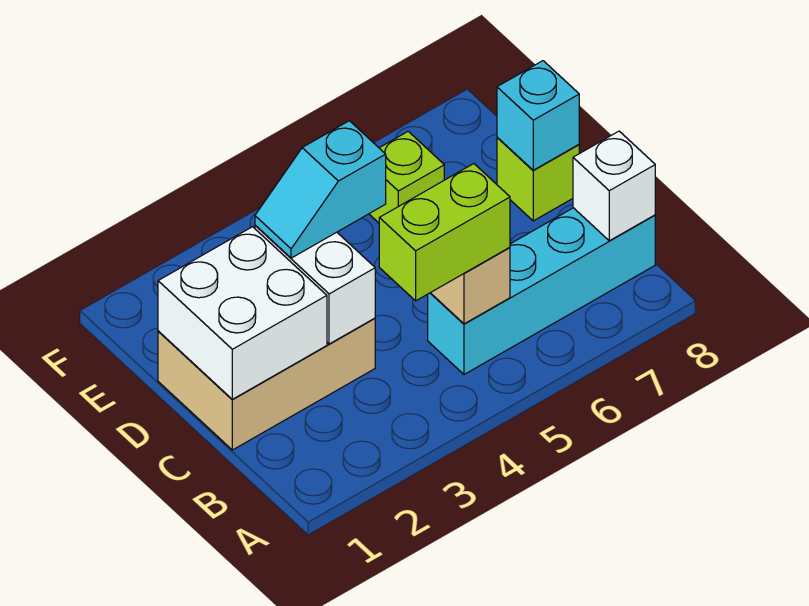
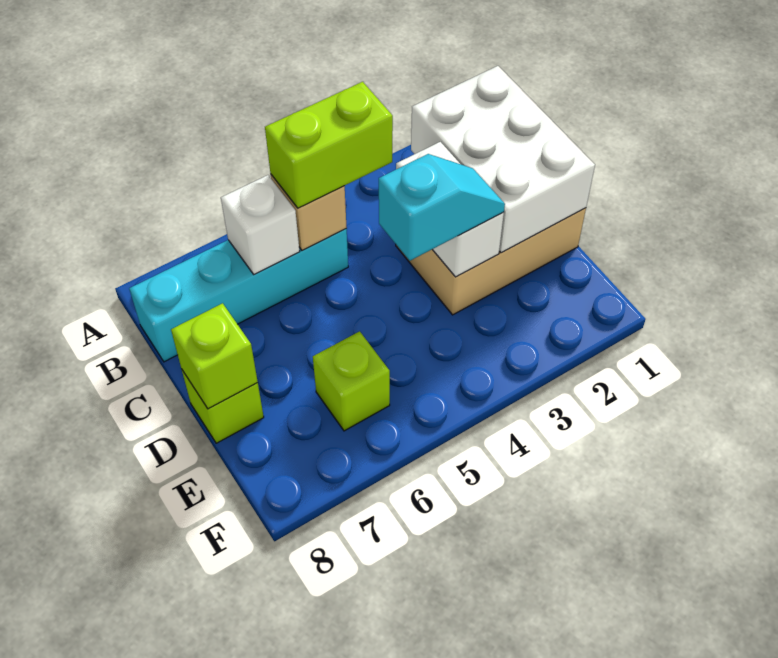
white brick B8 level 2 -> white brick B6 level 2
white brick C1:D2 level 2 -> white brick B1:D2 level 2
cyan brick D8 level 2 -> lime brick D8 level 2

